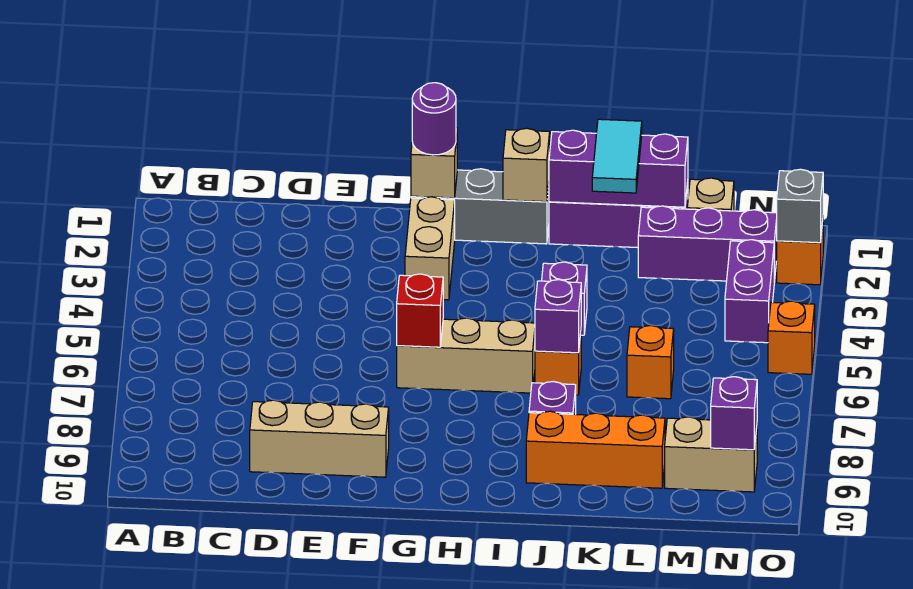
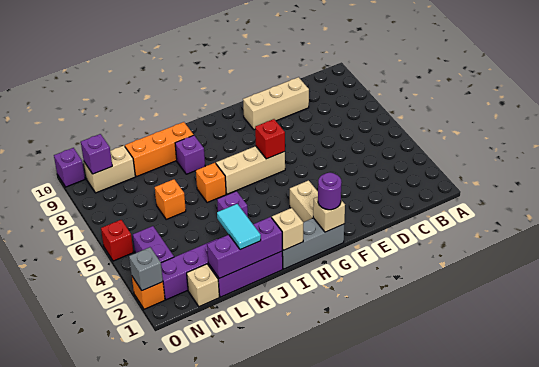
purple brick J6 level 2 -> purple brick O10 level 1
orange brick O5 level 1 -> red brick O5 level 1

